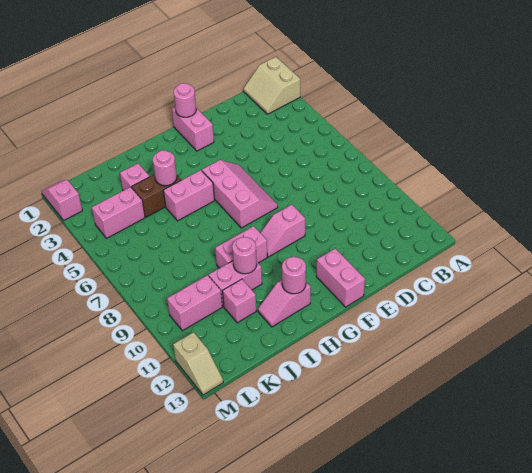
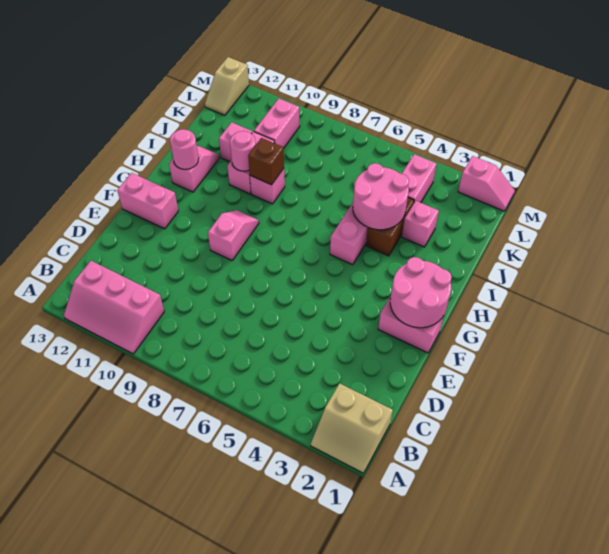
tan slope A1:B2 level 1 top A -> tan slope A1:B2 level 1 top B
pink round brick F1 level 2 -> pink round brick F1:G2 level 2
pink slope F5:G7 level 1 top G -> pink slope A10:B12 level 1 top B
pink brick H9:I9 level 1 -> pink brick I9 level 1
pink round brick I4 level 2 -> pink round brick I4:J5 level 2
none -> brown brick I9 level 2
tan slope M12:M13 level 1 top 12 -> tan slope L13:M13 level 1 top M

